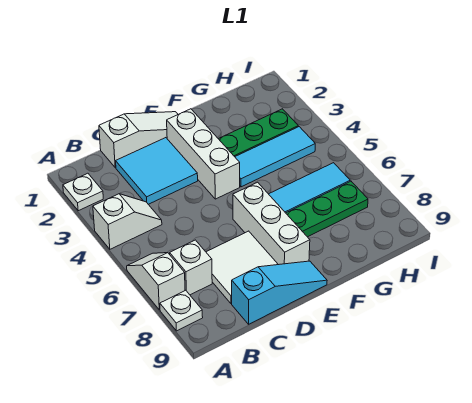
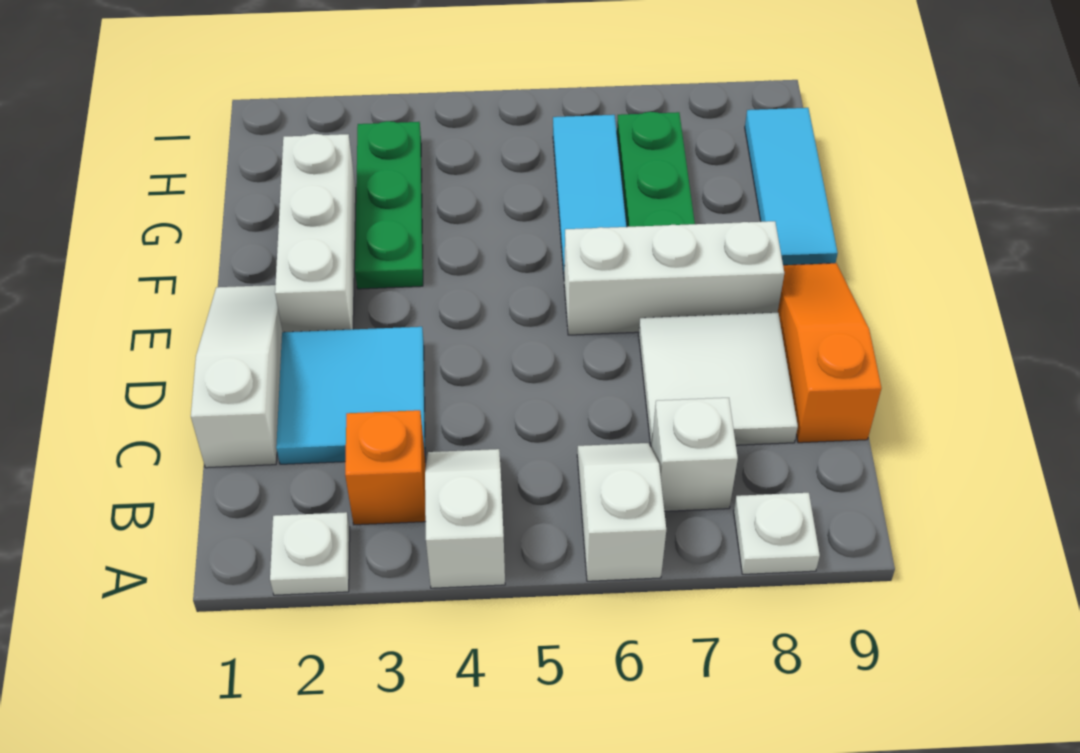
white slope A6:A7 level 1 top 7 -> white slope A6:B6 level 1 top A
none -> orange brick B3 level 1
cyan slope C9:E9 level 1 top C -> orange slope C9:E9 level 1 top C
white brick E2:E4 level 1 -> white brick E2:G2 level 1
cyan tile F4:H4 level 1 -> cyan tile F9:H9 level 1

